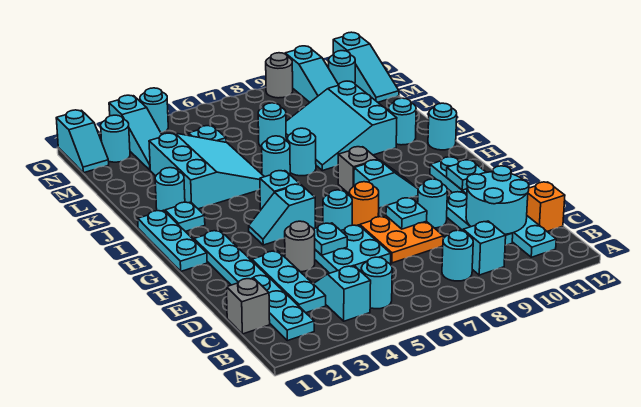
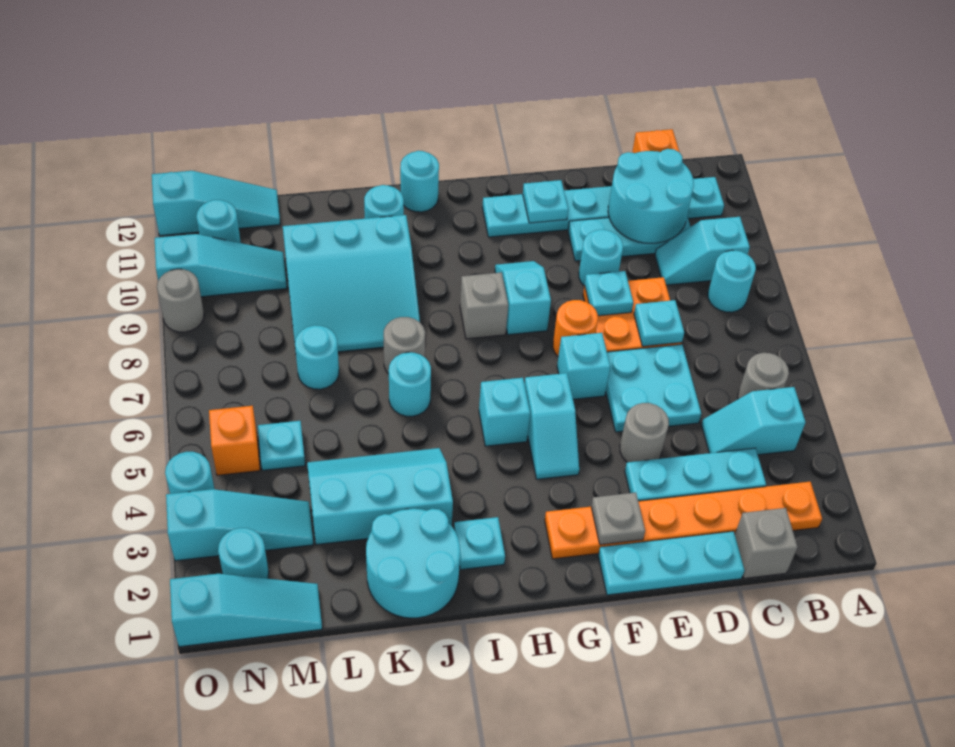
cyan plate B2:G2 level 1 -> orange plate B2:G2 level 1
cyan round brick B5 level 1 -> grey round brick B5 level 1
cyan plate E5 level 2 -> cyan plate D7 level 2
none -> grey plate F2 level 2
cyan round brick F6 level 1 -> cyan brick F6 level 1
cyan plate G1:I1 level 1 -> cyan plate D1:F1 level 1
cyan round brick J2 level 1 -> cyan round brick J1:K2 level 1
cyan slope J3:L5 level 1 top 3 -> cyan slope J3:L4 level 1 top 3
cyan round brick J7 level 1 -> grey round brick J7 level 1
cyan slope N1:O1 level 1 top O -> cyan slope M1:O1 level 1 top O
none -> orange brick N5 level 1

